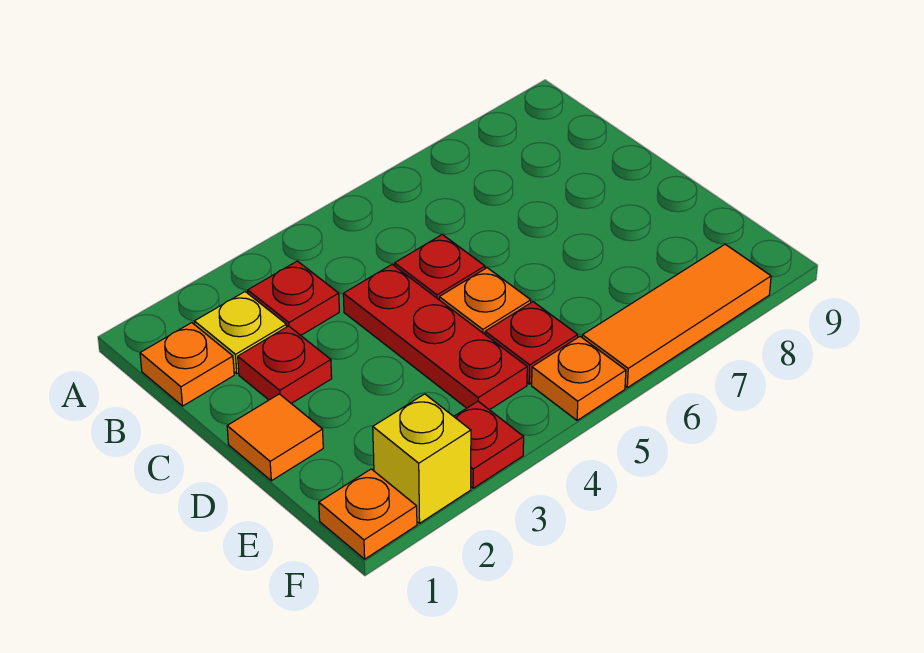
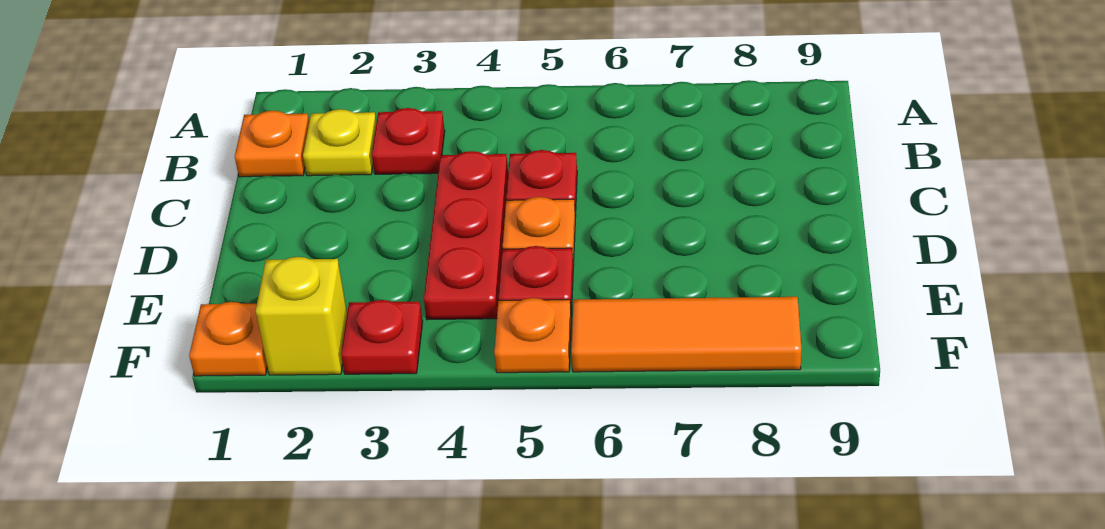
red plate C2 level 1 -> none
orange tile D1 level 1 -> none

